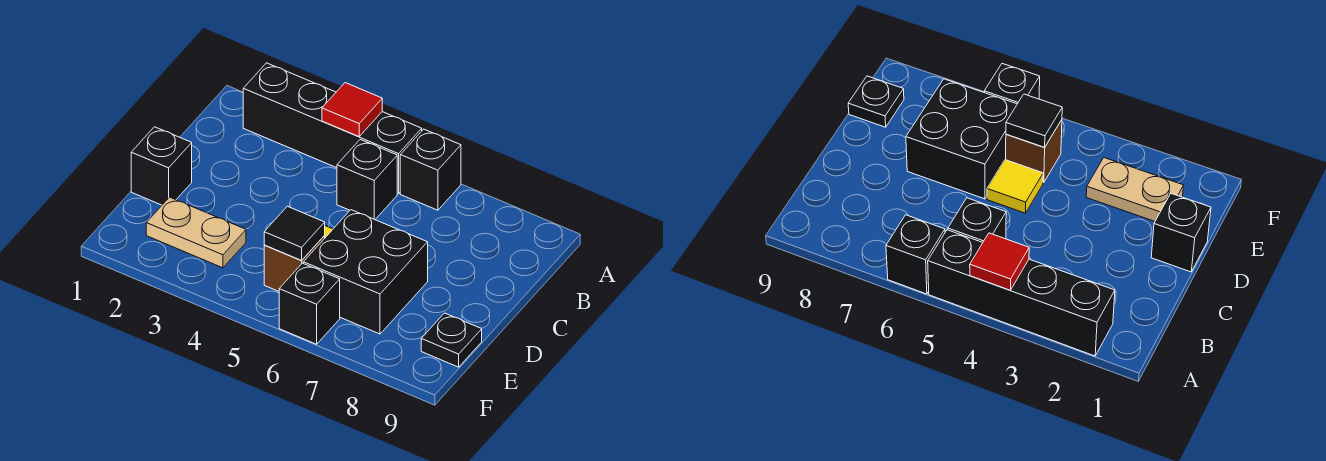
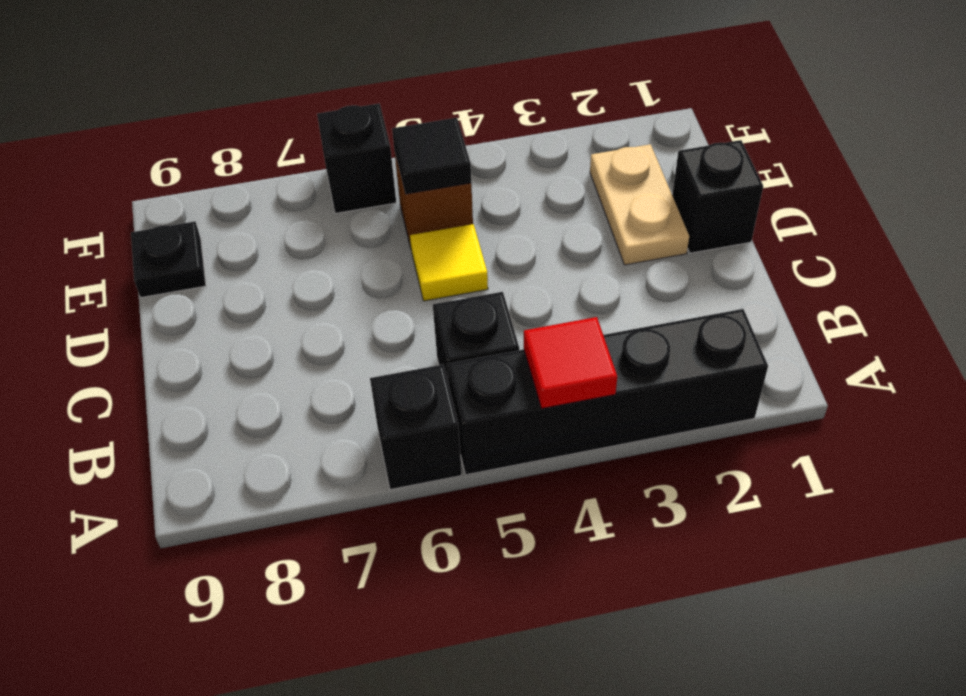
black brick D6:E7 level 1 -> none
tan plate E2:E3 level 1 -> tan plate D2:E2 level 1

